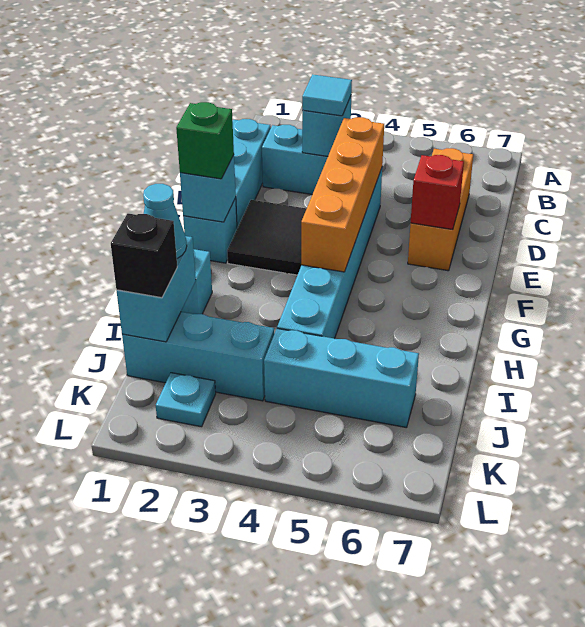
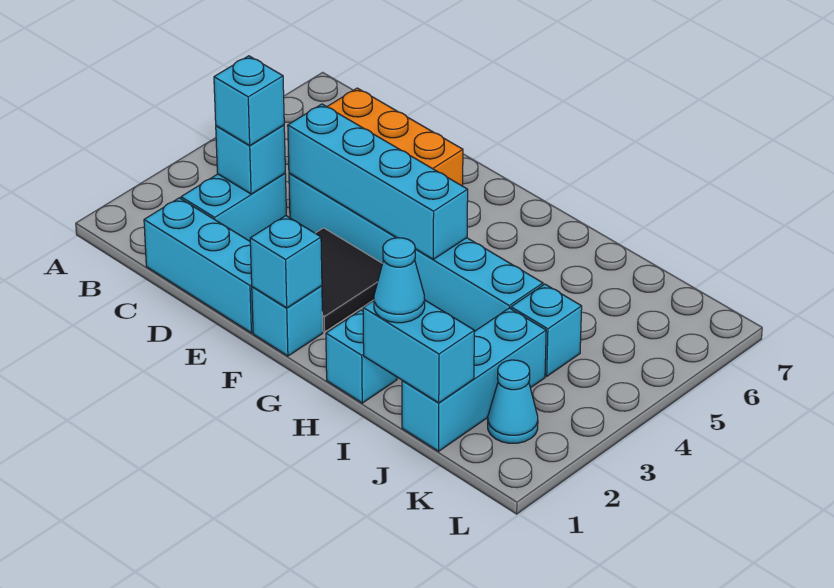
cyan tile C3 level 3 -> cyan brick C3 level 3
orange brick D4:G4 level 2 -> cyan brick D4:G4 level 2
red brick E6 level 2 -> none
green brick F1 level 3 -> none
black brick J1 level 3 -> none
cyan brick J4:J6 level 1 -> cyan brick J4 level 1
cyan plate K2 level 1 -> cyan cone K2 level 1

